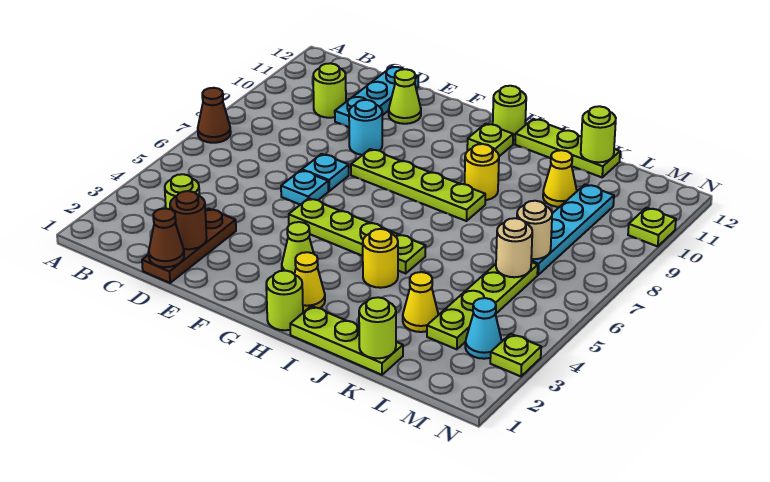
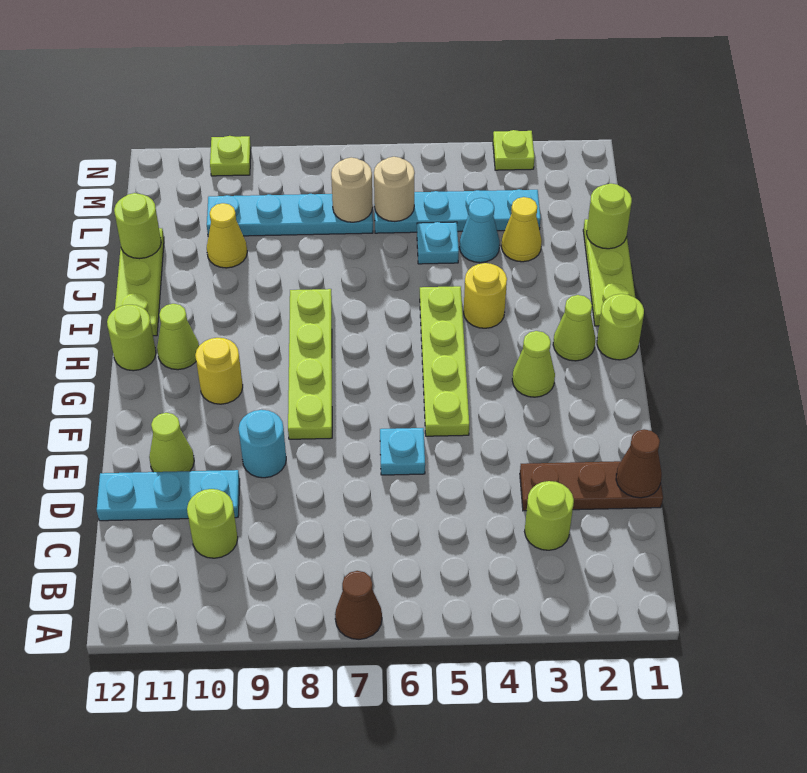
brown round brick D2 level 2 -> none
cyan plate E7 level 1 -> cyan plate K5 level 1
yellow cone H2 level 1 -> lime cone H2 level 1
lime plate H11 level 1 -> lime cone H11 level 1
yellow round brick I9 level 1 -> yellow round brick G10 level 1
lime plate L3:L6 level 1 -> cyan plate L3:L6 level 1
cyan cone M3 level 1 -> cyan cone K4 level 1

